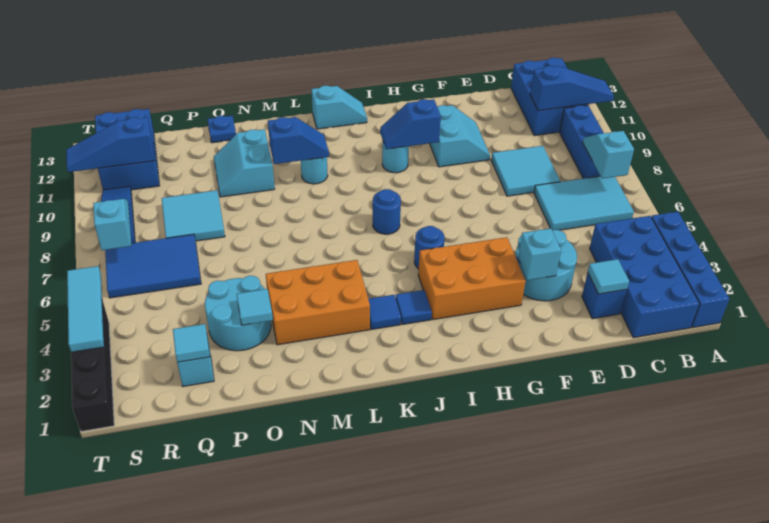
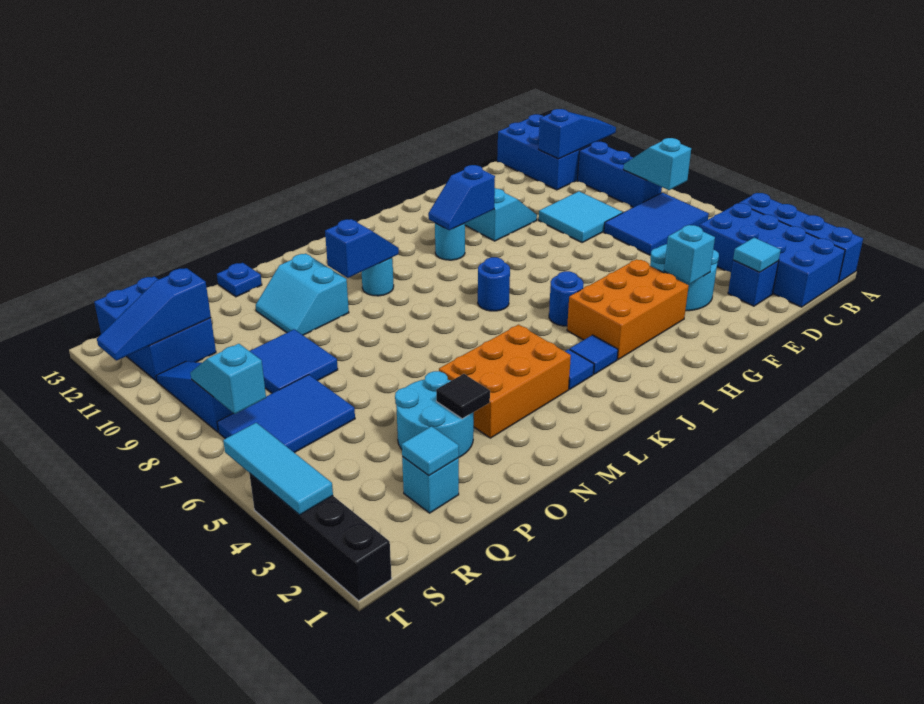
cyan tile B6:D7 level 1 -> blue tile B6:D7 level 1
cyan slope J13:K13 level 1 top K -> none
cyan tile O3 level 2 -> black tile O3 level 2
cyan tile P8:Q9 level 1 -> blue tile P8:Q9 level 1

